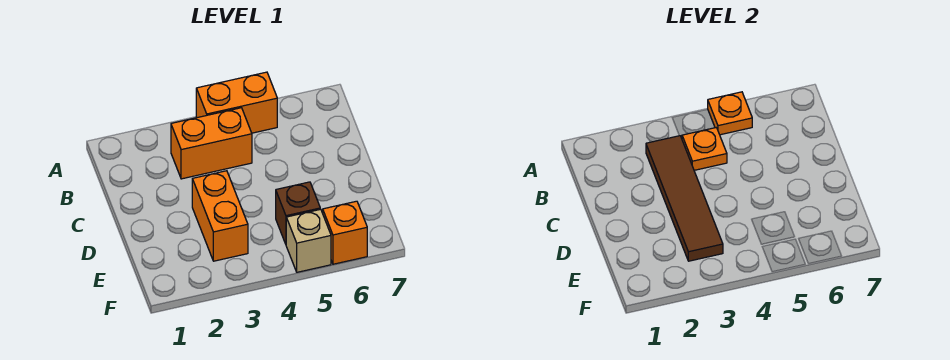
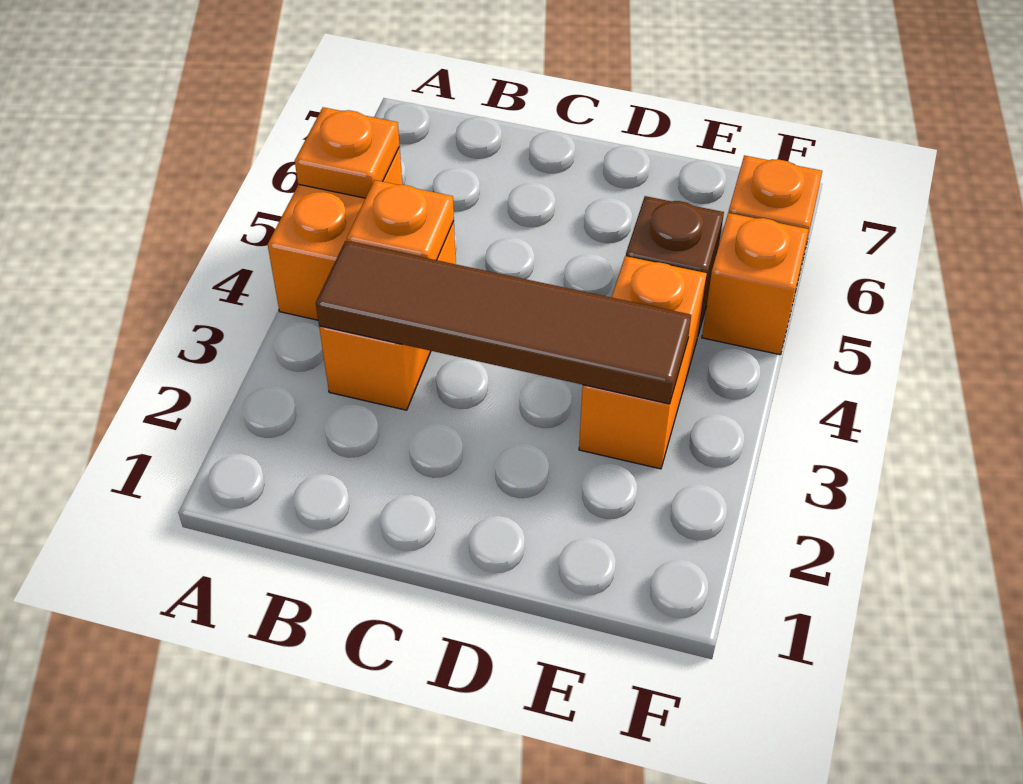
orange brick D3:E3 level 1 -> orange brick E3:E4 level 1
tan brick F5 level 1 -> orange brick F5 level 1

